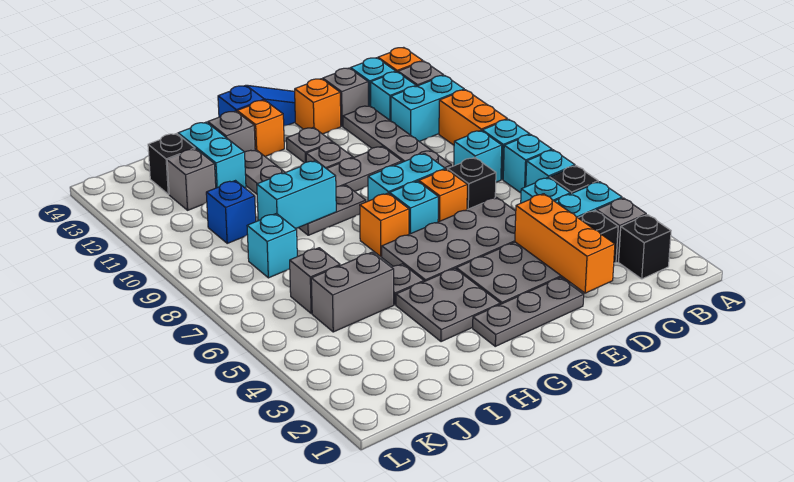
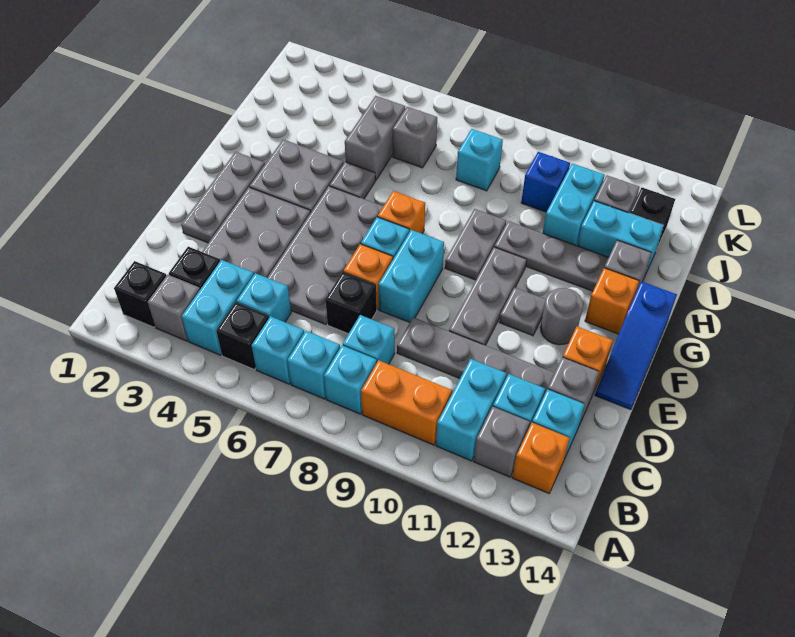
orange brick D2:D4 level 2 -> none
grey plate F12 level 1 -> grey round brick F12 level 1
cyan brick H9:I9 level 2 -> cyan brick I11:J11 level 1

